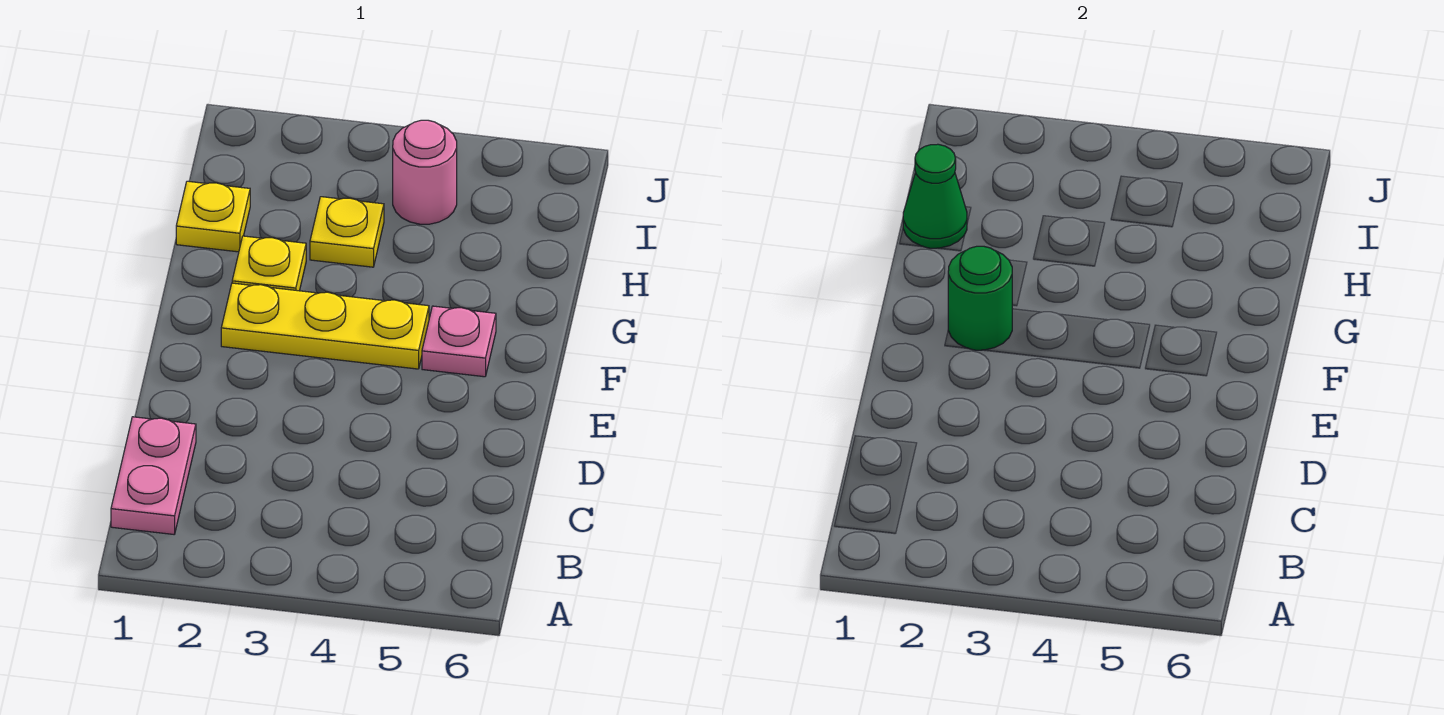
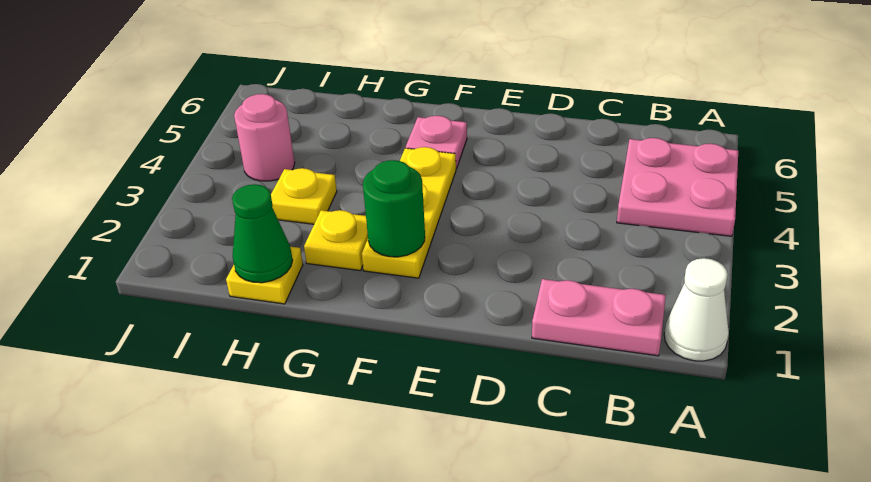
none -> white cone A1 level 1
none -> pink plate A4:B5 level 1

